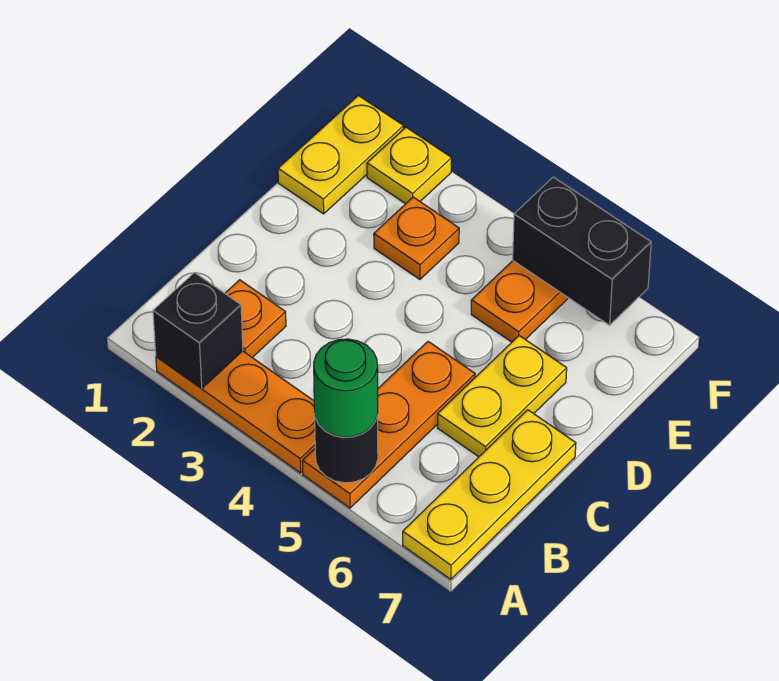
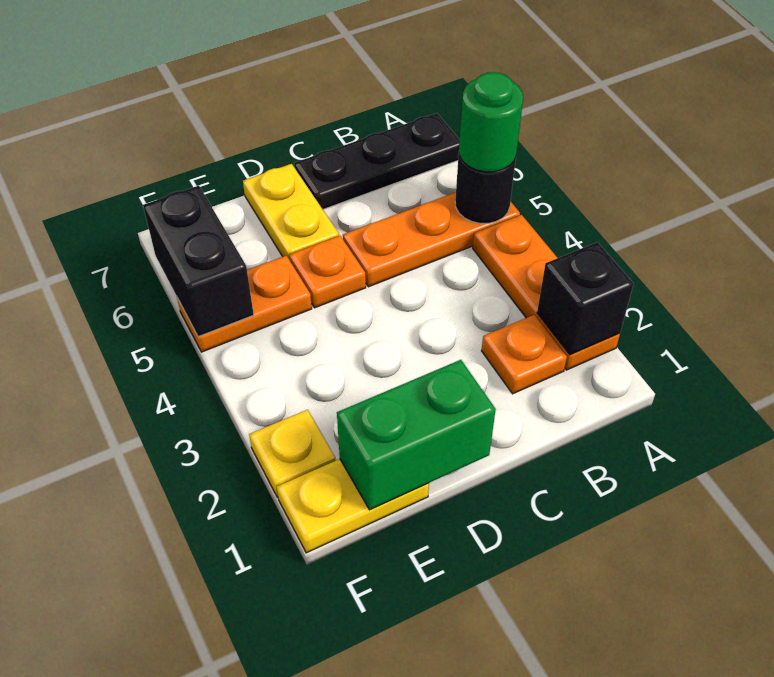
yellow plate A7:C7 level 1 -> black plate A7:C7 level 1
yellow plate C6:D6 level 1 -> yellow plate D6:D7 level 1
none -> green brick D1:E1 level 2
orange plate E3 level 1 -> orange plate D5 level 1

